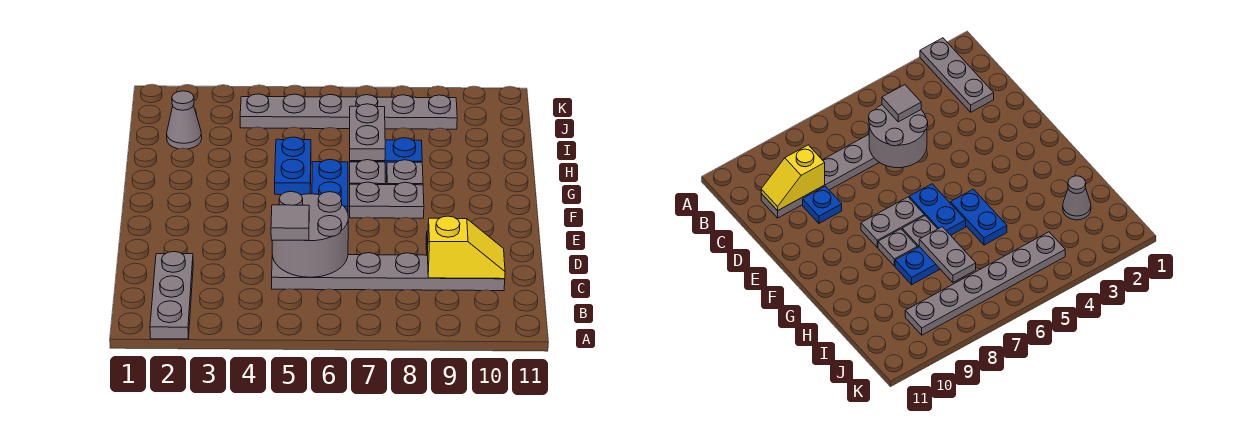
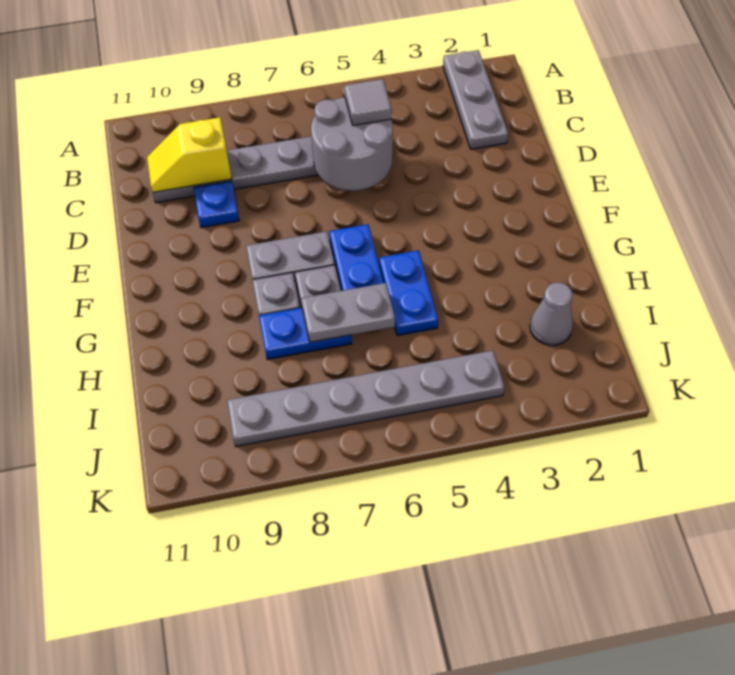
grey plate H7:I7 level 2 -> grey plate H6:H7 level 2

